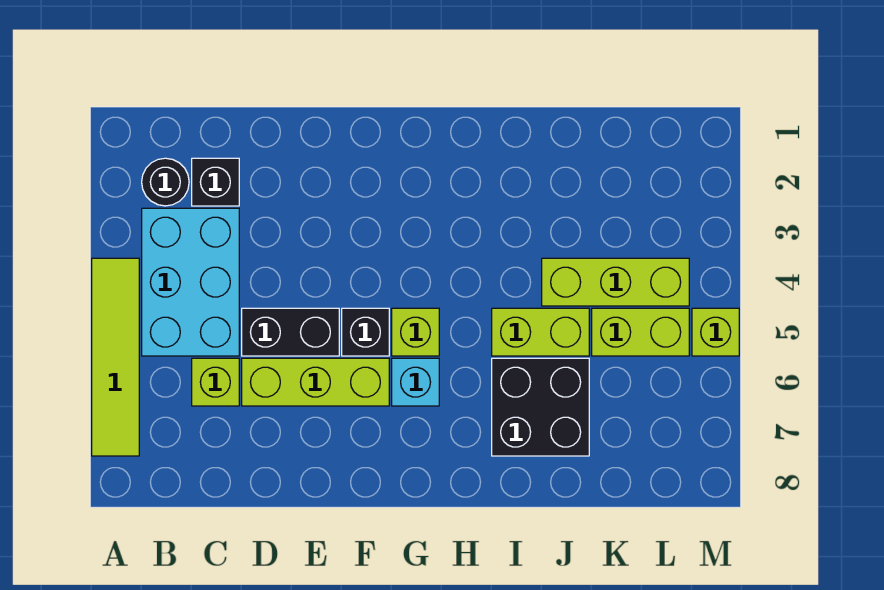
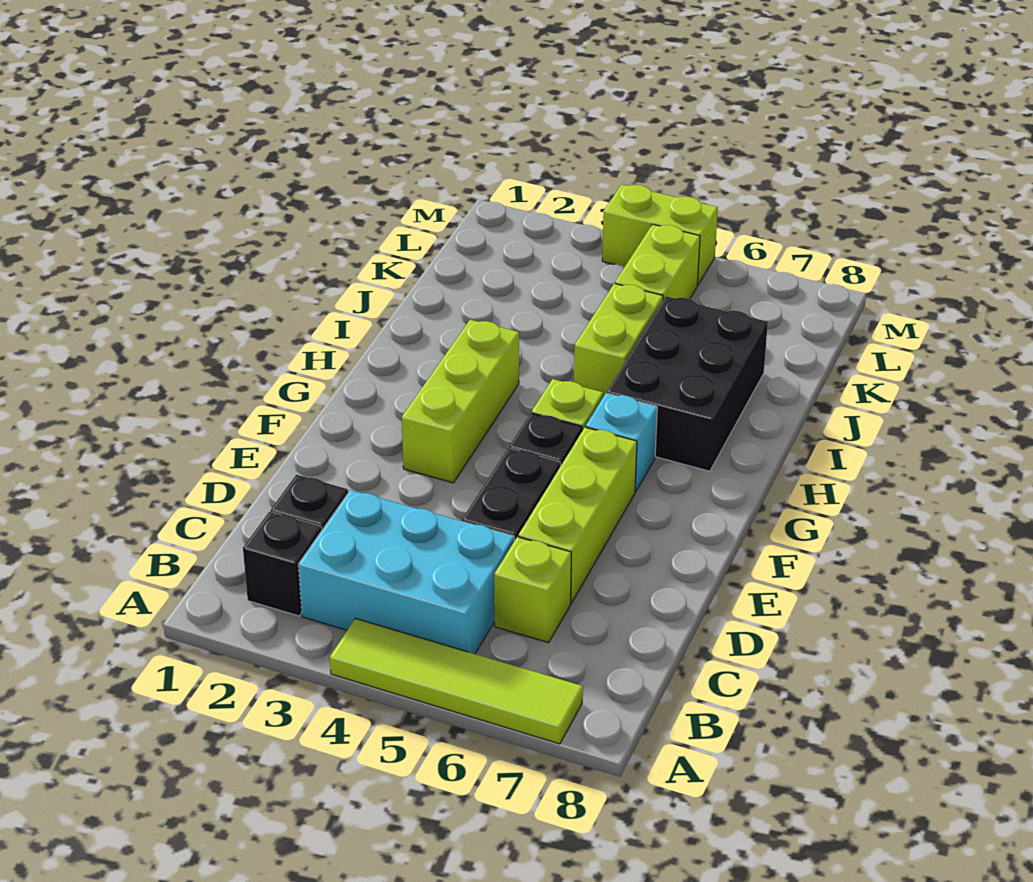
black round brick B2 level 1 -> black brick B2 level 1
black brick I6:J7 level 1 -> black brick H6:J7 level 1
lime brick J4:L4 level 1 -> lime brick F3:H3 level 1
lime brick M5 level 1 -> lime brick M4:M5 level 1

